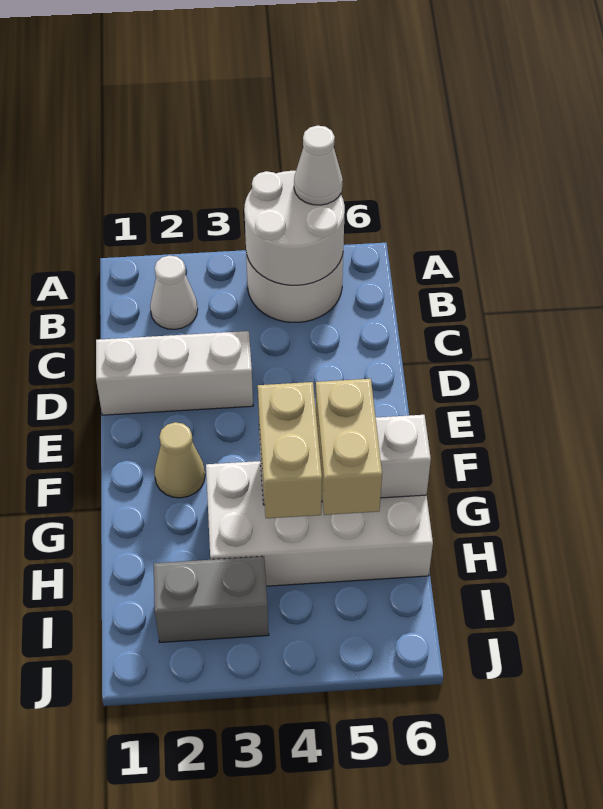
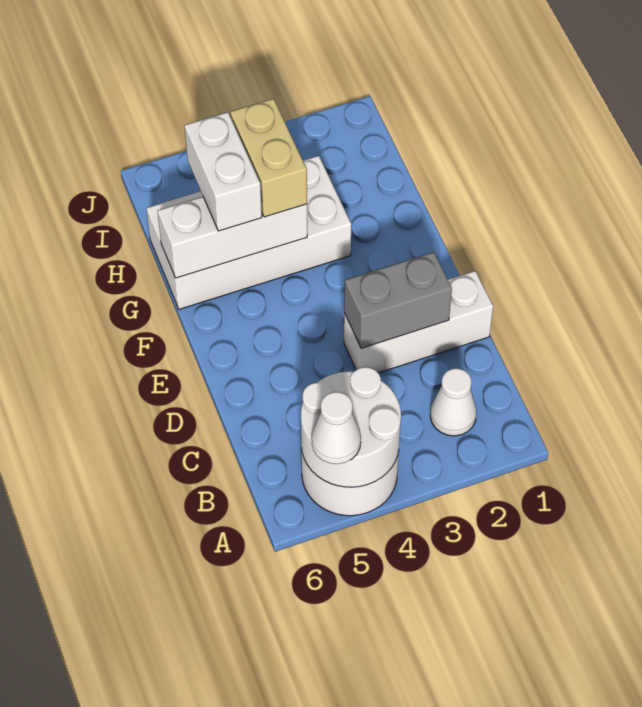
tan cone F2 level 1 -> none
tan brick G5:H5 level 3 -> white brick G5:H5 level 3
grey brick I2:I3 level 1 -> grey brick D2:D3 level 2

